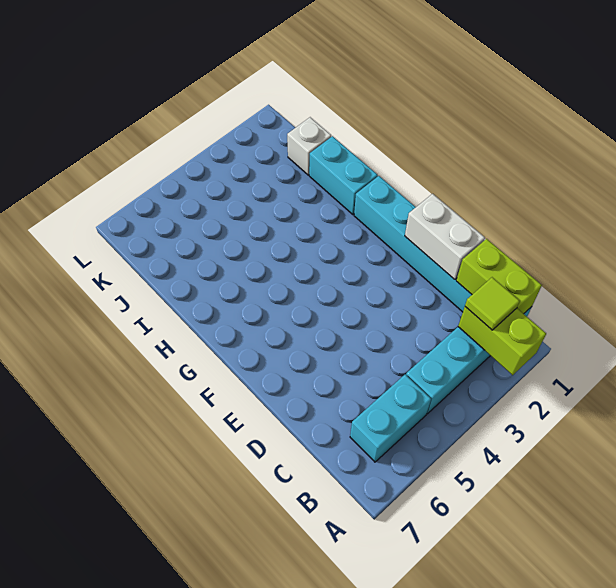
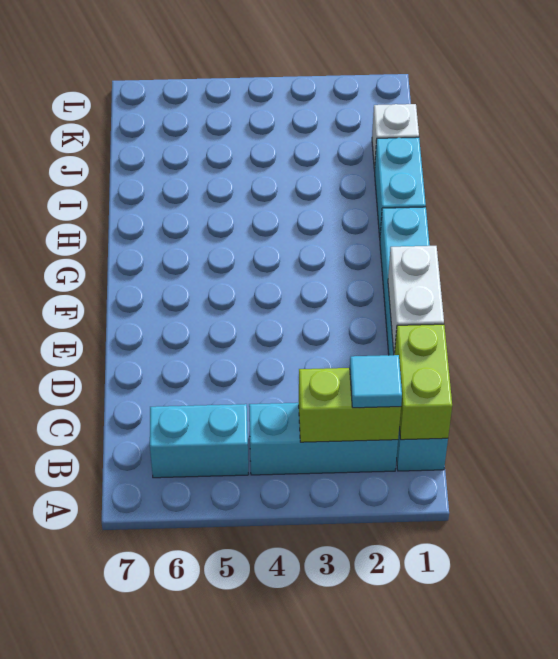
lime brick A2:B2 level 2 -> lime brick B2:B3 level 2
lime tile B2 level 3 -> cyan tile B2 level 3

